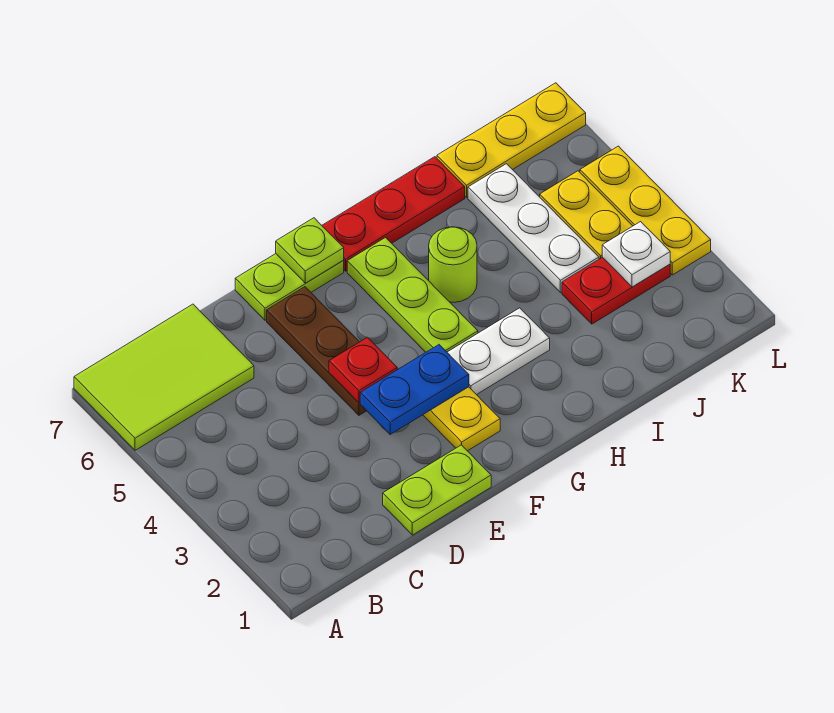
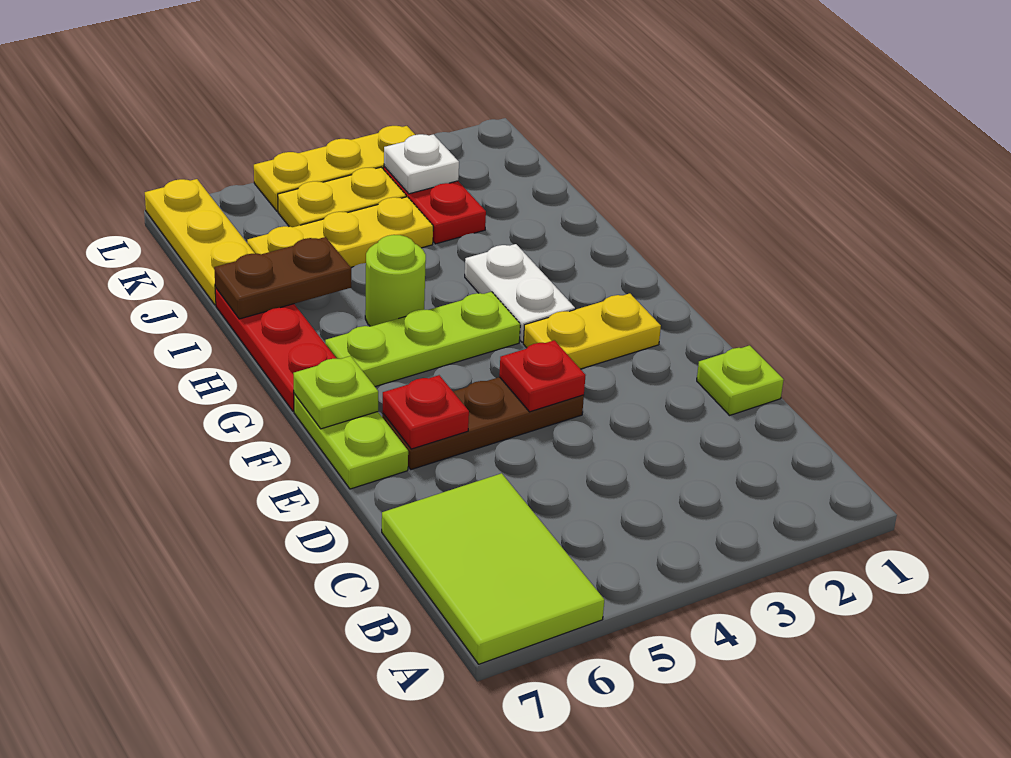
lime plate D1:E1 level 1 -> lime plate D1 level 1
blue plate E3:F3 level 2 -> none
none -> red plate E6 level 2
none -> brown plate I6:I7 level 2
white plate J4:J6 level 1 -> yellow plate J4:J6 level 1

